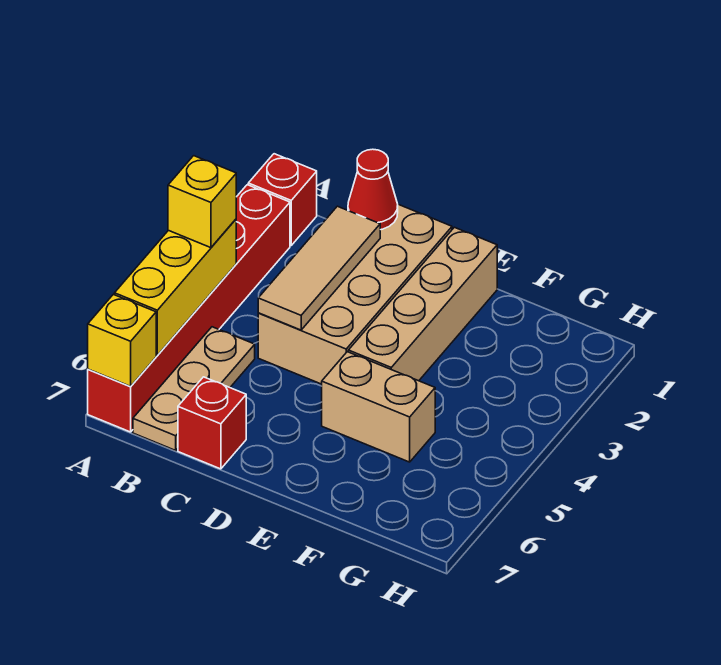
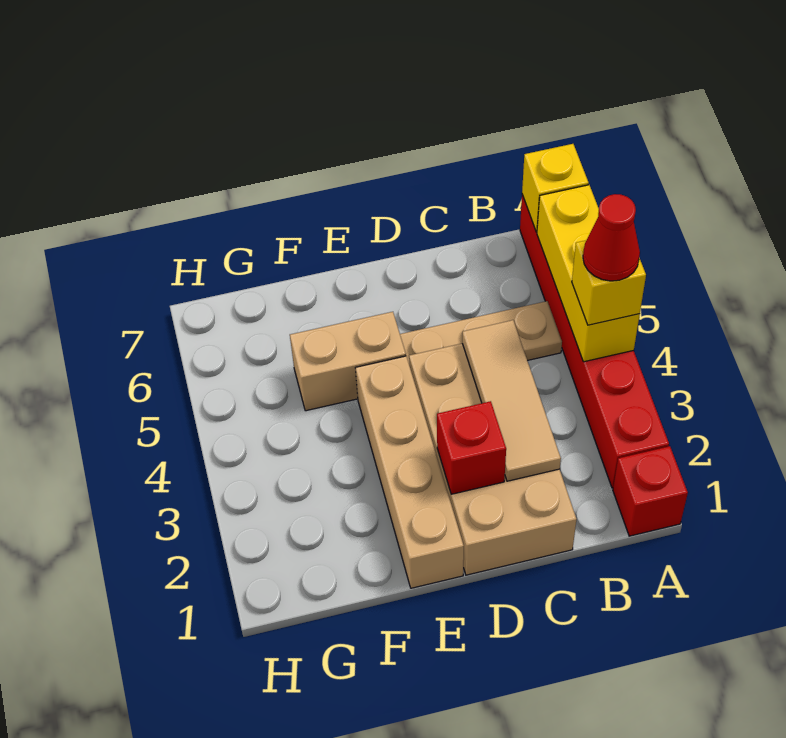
tan plate B5:B7 level 1 -> tan plate B5:D5 level 1
red cone C1 level 2 -> red cone A4 level 4
red brick C7 level 1 -> red brick D2 level 2

